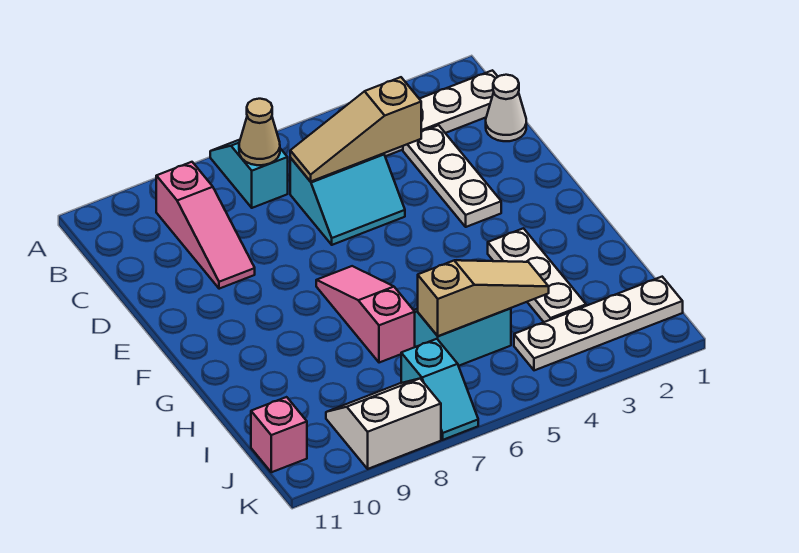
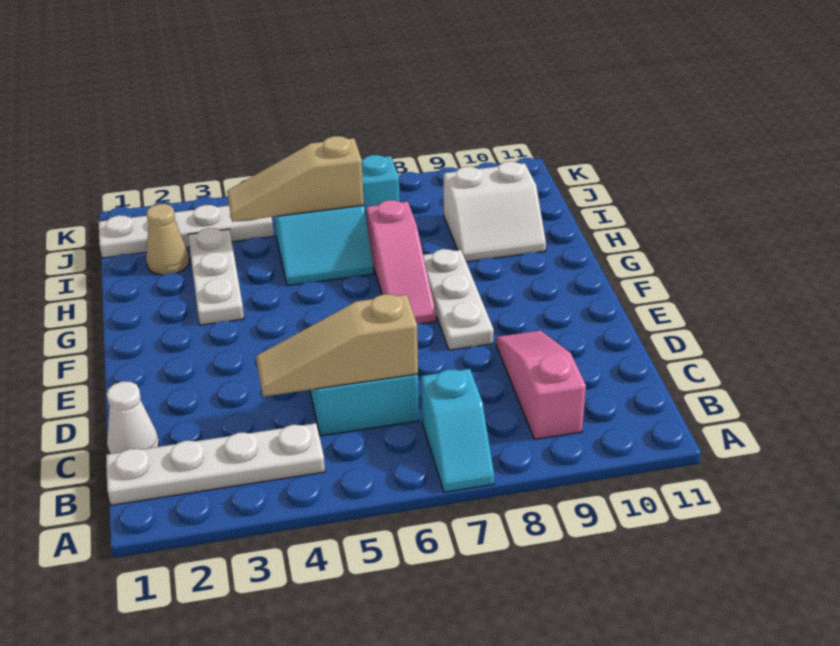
tan cone B7 level 2 -> tan cone I2 level 1
white plate C3:E3 level 1 -> white plate E8:G8 level 1
tan slope C4:C6 level 2 top 4 -> tan slope C4:C6 level 2 top 6
white slope J8:K9 level 1 top K -> white slope H9:I10 level 1 top I
pink brick J11 level 1 -> none

